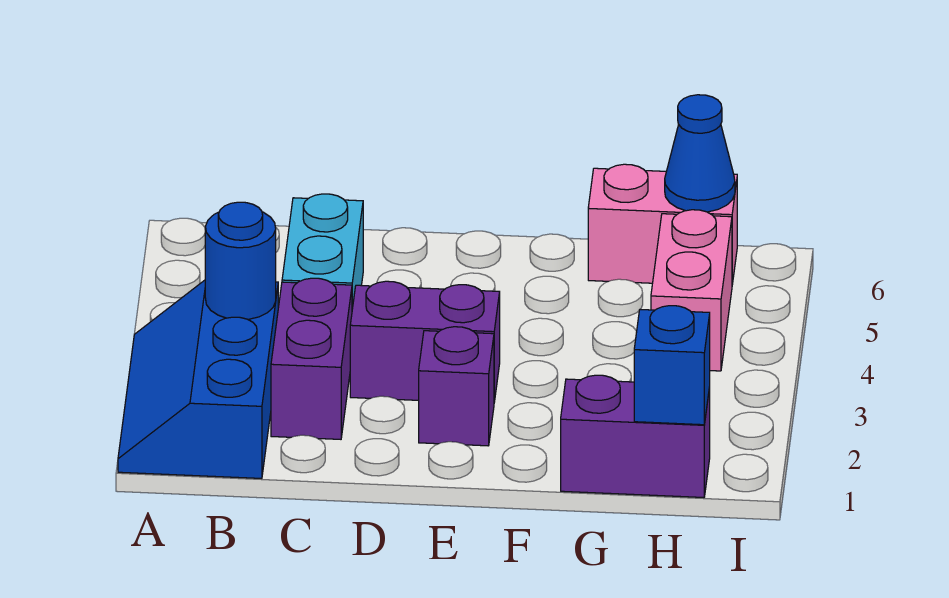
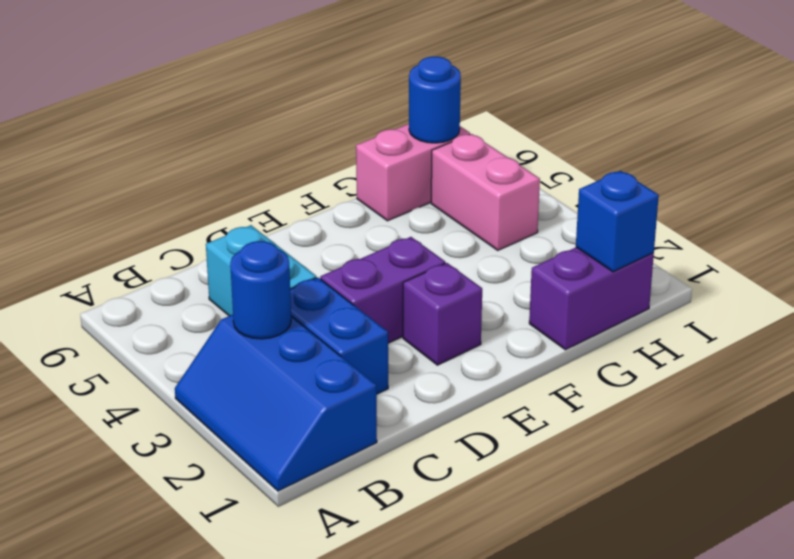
purple brick C2:C3 level 1 -> blue brick C2:C3 level 1
blue cone H6 level 2 -> blue round brick H6 level 2

